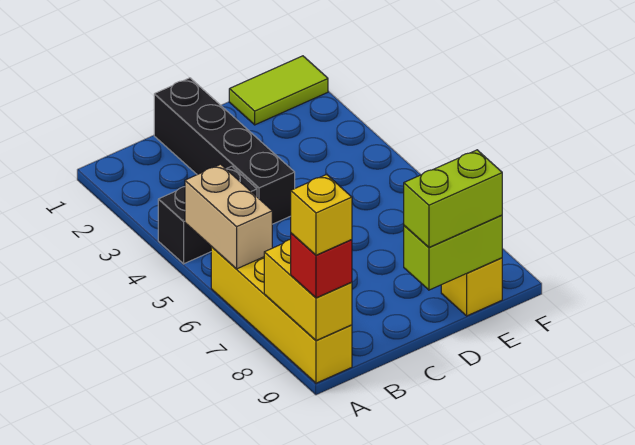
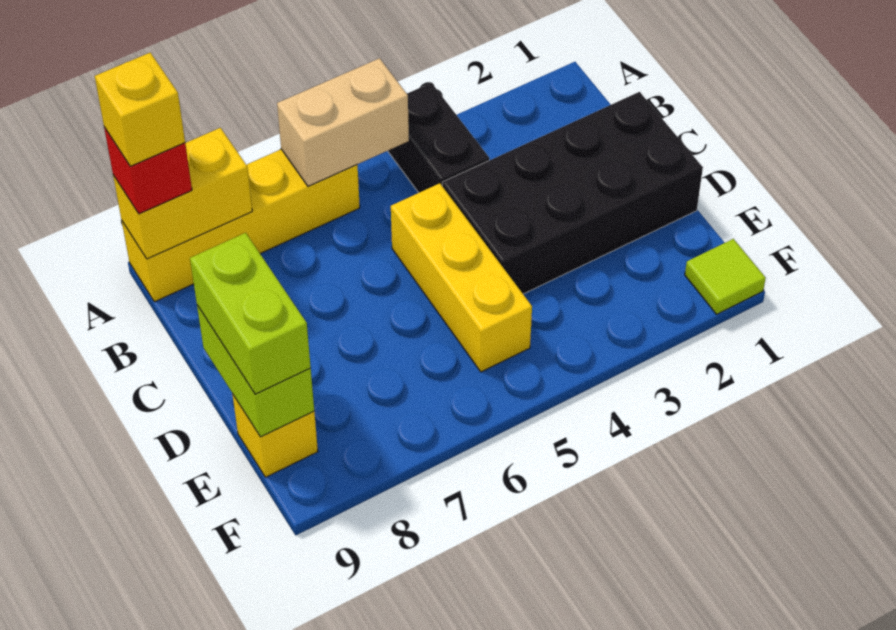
black brick C1:C4 level 1 -> black brick C1:D4 level 1
none -> yellow brick C5:E5 level 1
lime tile E1:F1 level 1 -> lime tile F1 level 1

